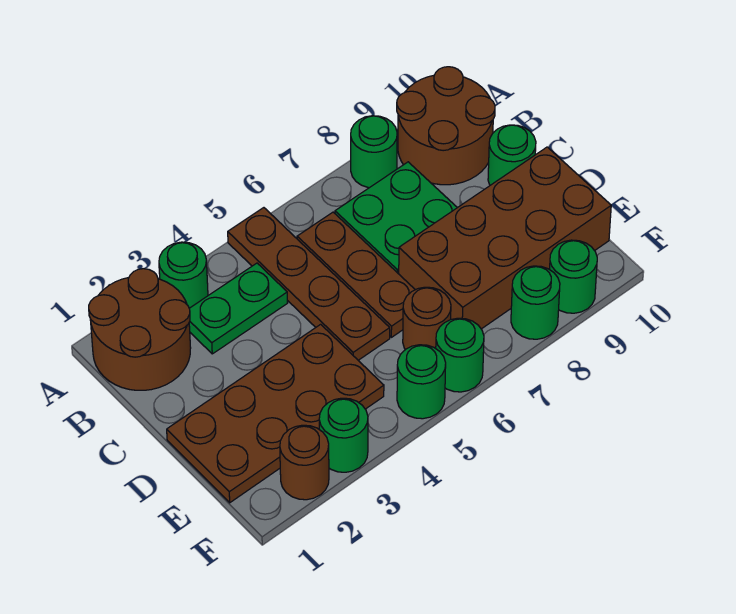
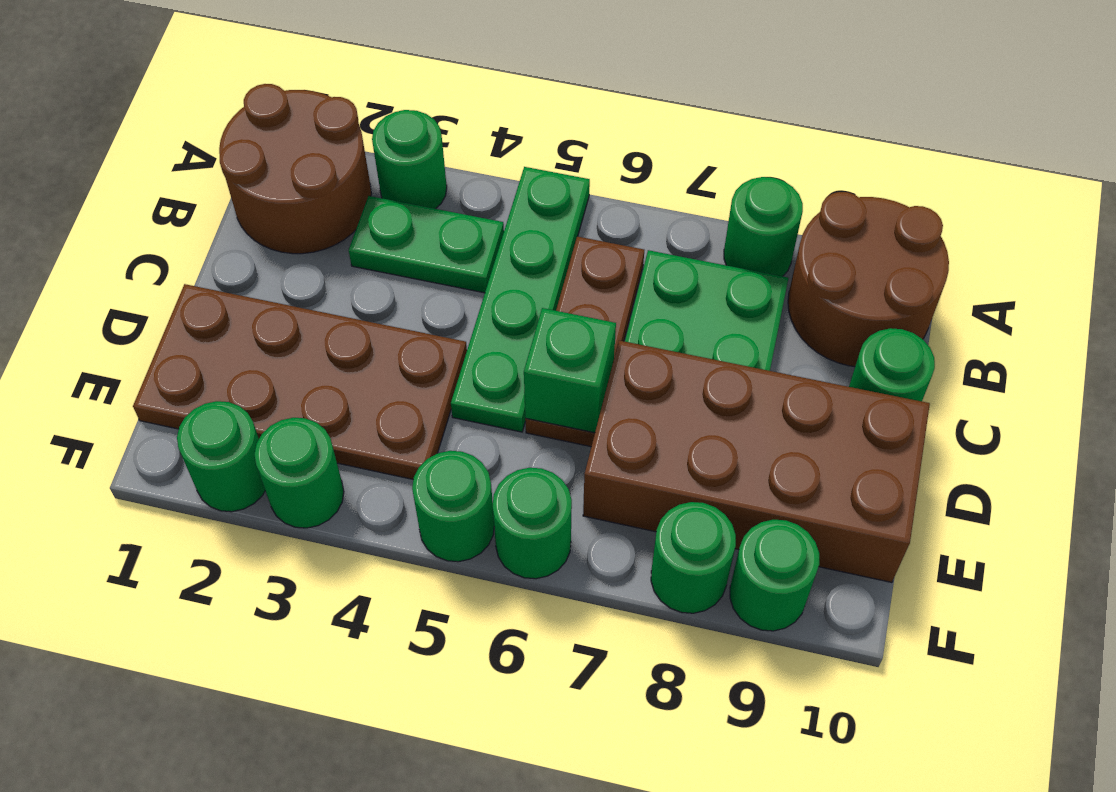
brown plate A5:D5 level 1 -> green plate A5:D5 level 1
none -> green brick D6 level 2
brown round brick E6 level 1 -> none
brown round brick F2 level 1 -> green round brick F2 level 1

